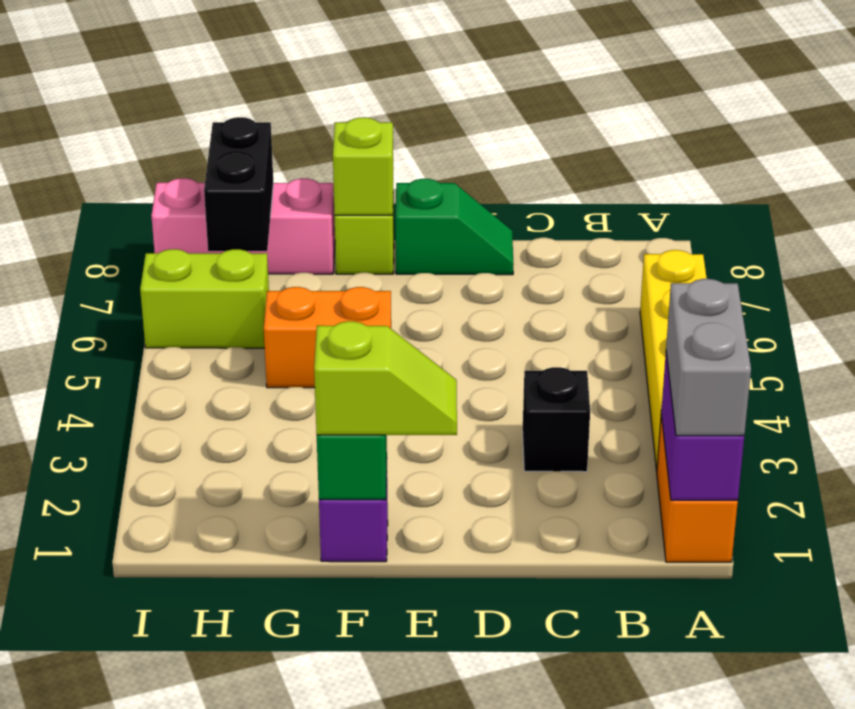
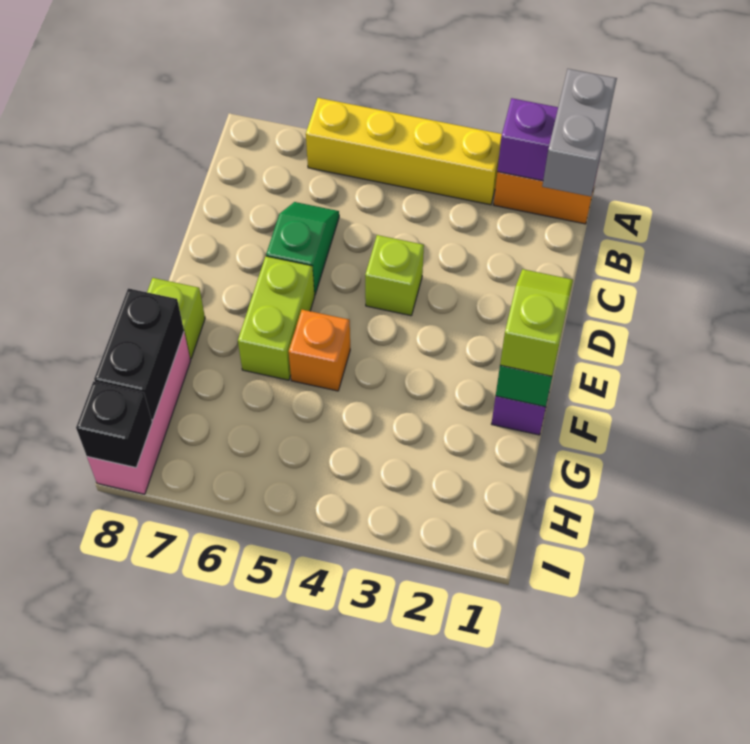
grey brick A1:A2 level 3 -> grey brick A1:B1 level 3
black brick C3 level 1 -> black brick I8 level 2
green slope D8:E8 level 1 top E -> green slope C6:D6 level 1 top D
orange brick F5:G5 level 1 -> orange brick F5 level 1
lime brick F8 level 2 -> lime brick D4 level 1
lime brick H6:I6 level 1 -> lime brick E6:F6 level 1
black brick H7:H8 level 2 -> black brick G8:H8 level 2

